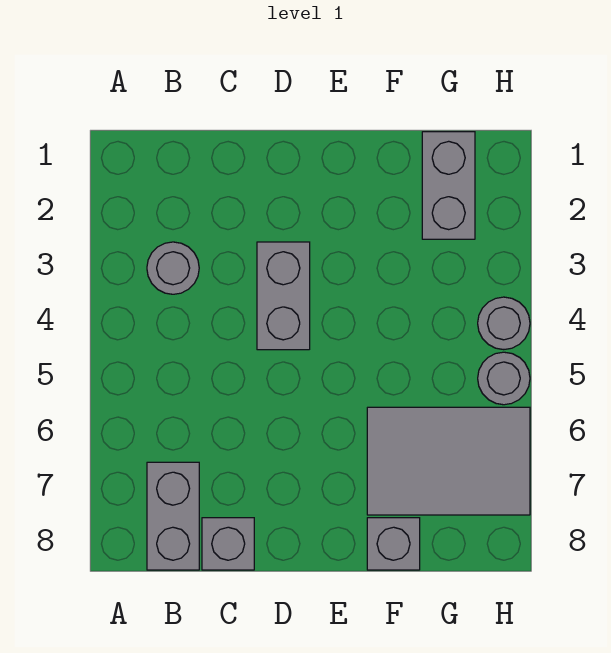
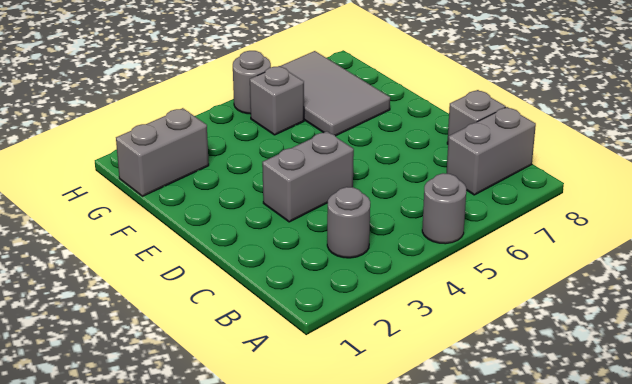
grey brick F8 level 1 -> grey brick G5 level 1
grey round brick H4 level 1 -> grey round brick A5 level 1

